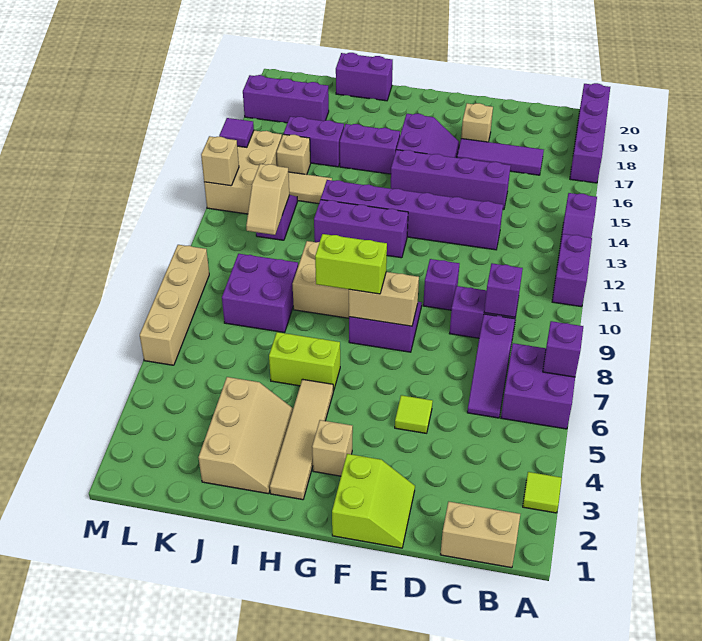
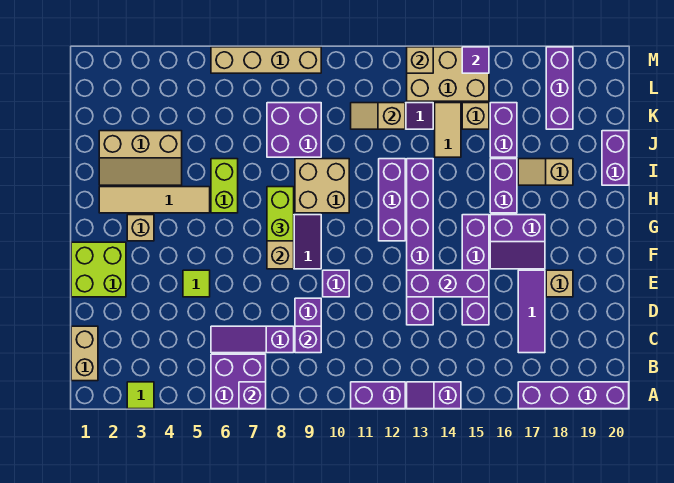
lime slope E1:F2 level 1 top F -> lime brick E1:F2 level 1
none -> purple brick E13:E15 level 2
none -> tan slope I17:I18 level 1 top 18

